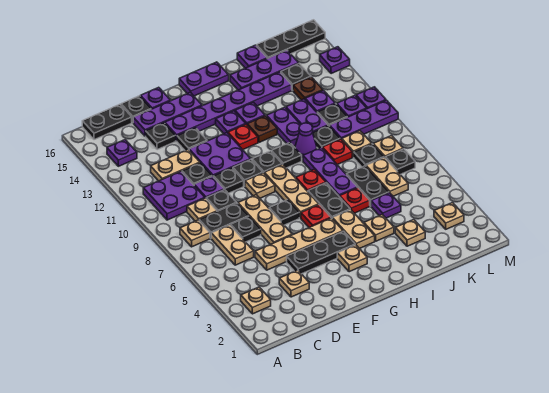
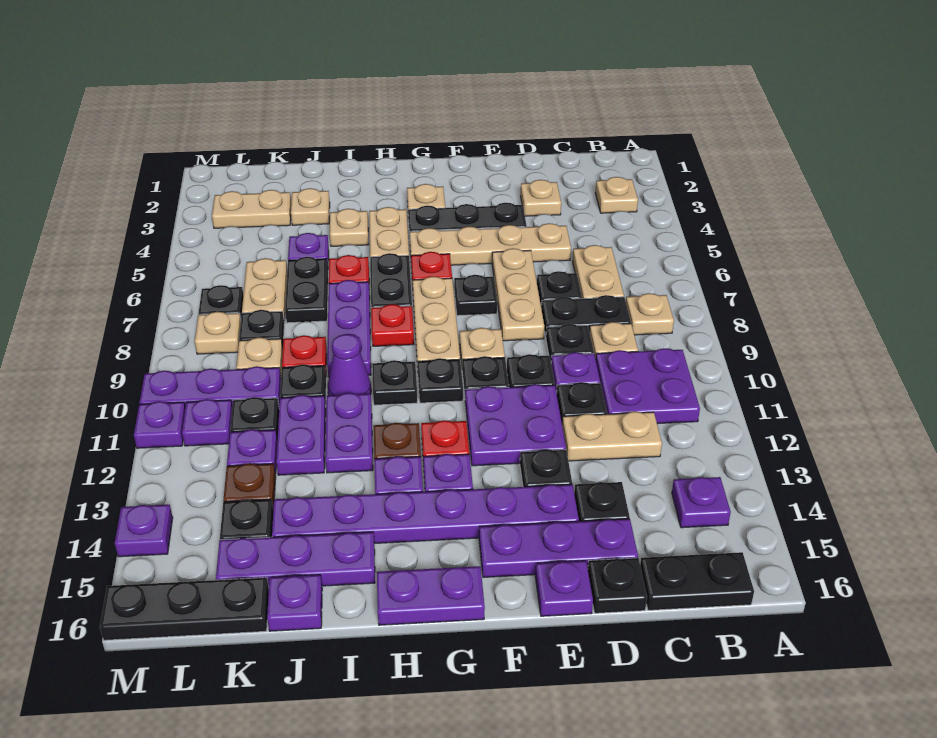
tan plate L3 level 1 -> tan plate K3:L3 level 1

